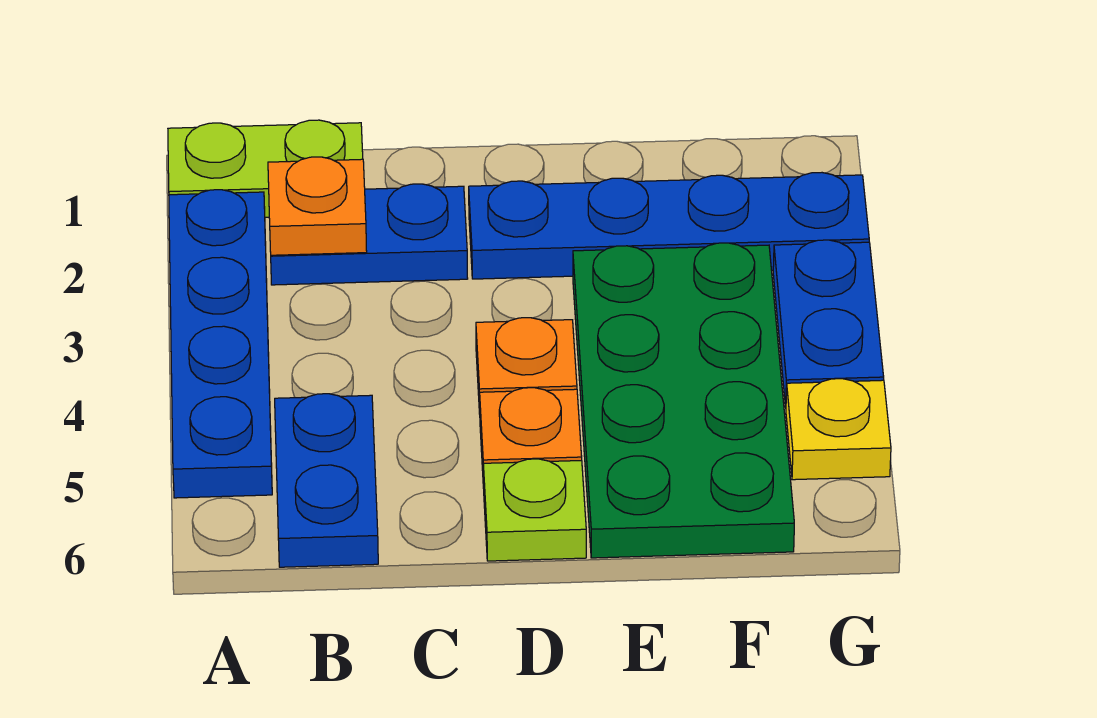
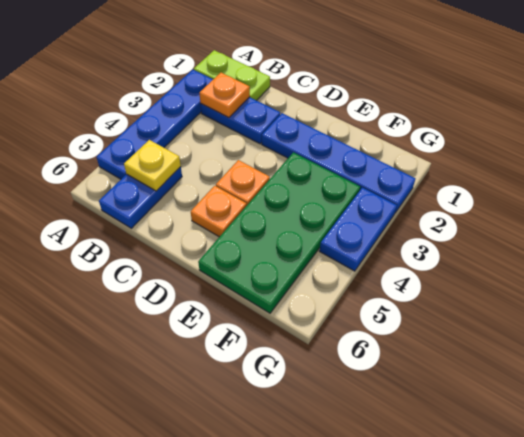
lime plate D6 level 1 -> none
yellow plate G5 level 1 -> yellow plate B5 level 2

